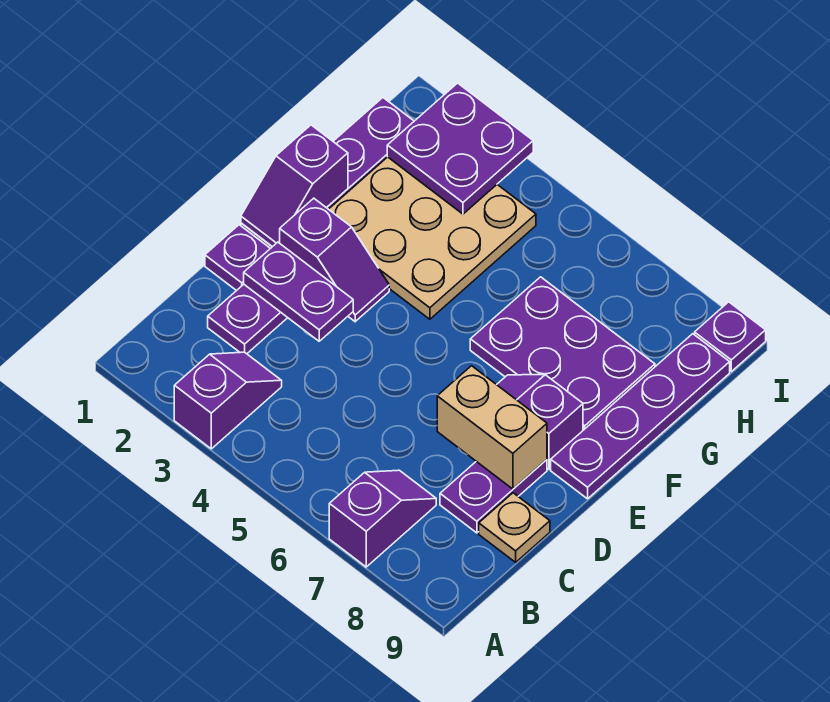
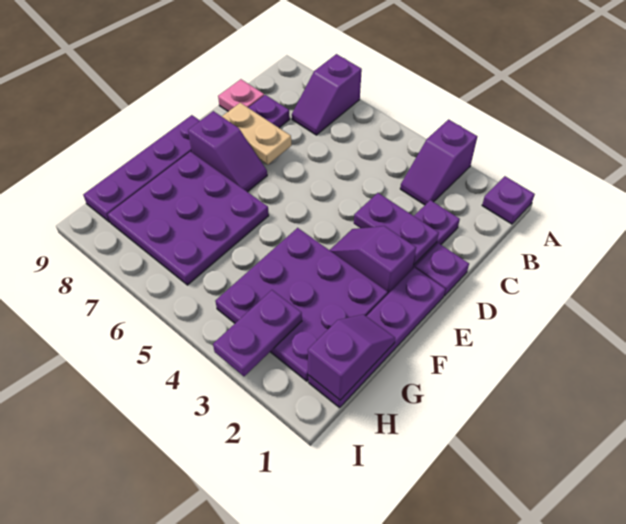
tan plate C9 level 1 -> pink plate C9 level 1
tan brick D7:D8 level 2 -> tan plate D7:D8 level 2
purple slope E1:F1 level 2 top F -> purple slope G1:H1 level 2 top H
tan plate F2:H4 level 1 -> purple plate F2:H4 level 1
purple plate F6:G8 level 1 -> purple plate F6:H8 level 1
purple plate H2:I3 level 2 -> purple plate H3:I3 level 2
purple plate I9 level 1 -> purple plate A1 level 1

